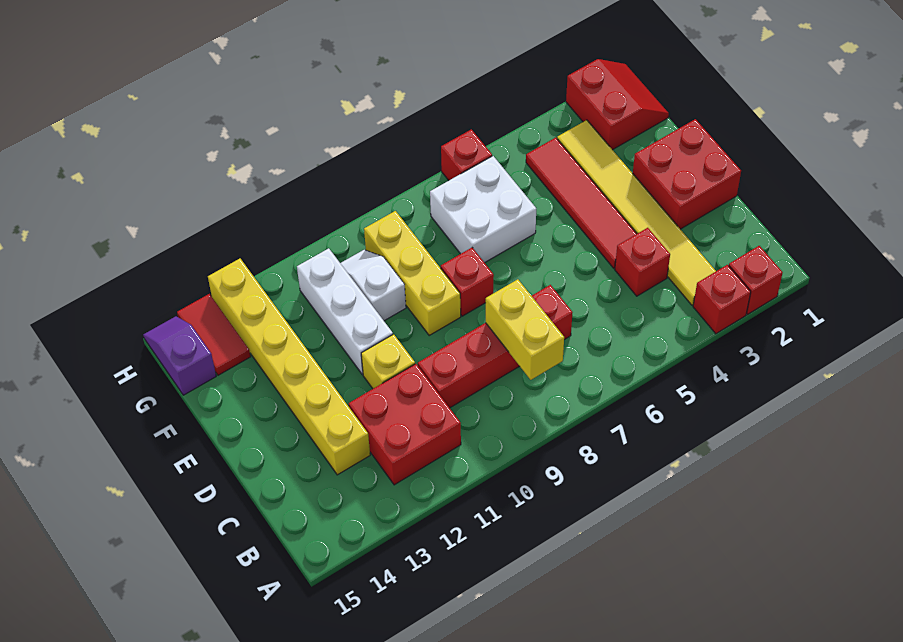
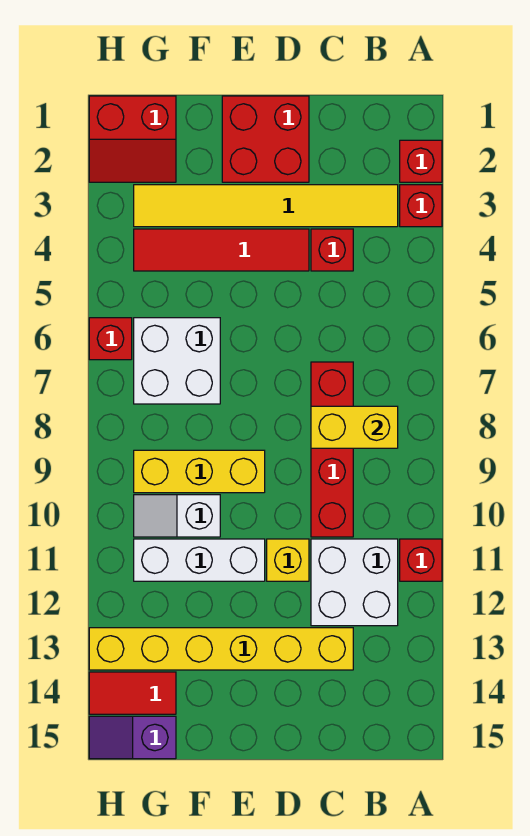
red brick B11:C12 level 1 -> white brick B11:C12 level 1
red brick E8 level 1 -> red brick A11 level 1
red slope G1:H2 level 1 top 2 -> red slope G1:H2 level 1 top 1

